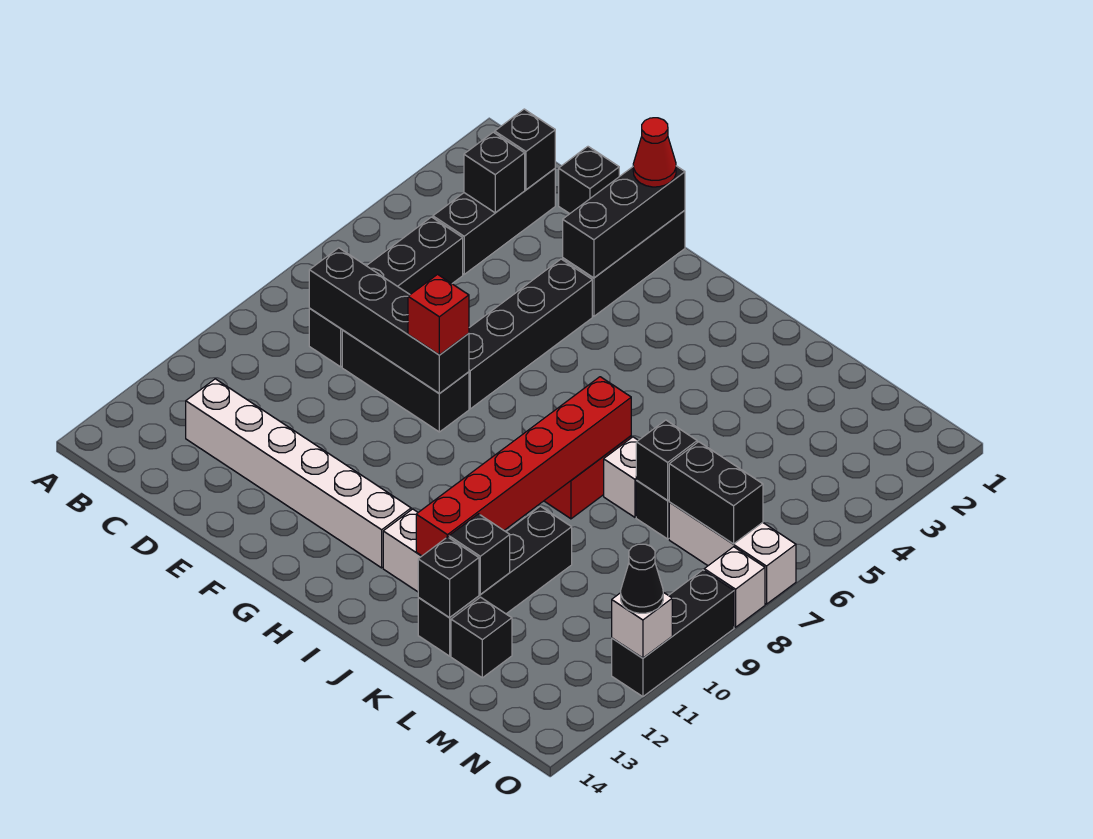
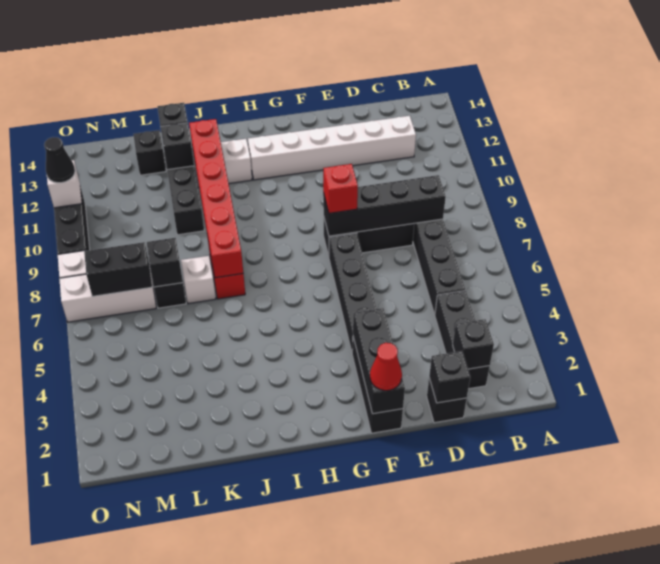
black brick C3 level 2 -> black brick D1 level 2

